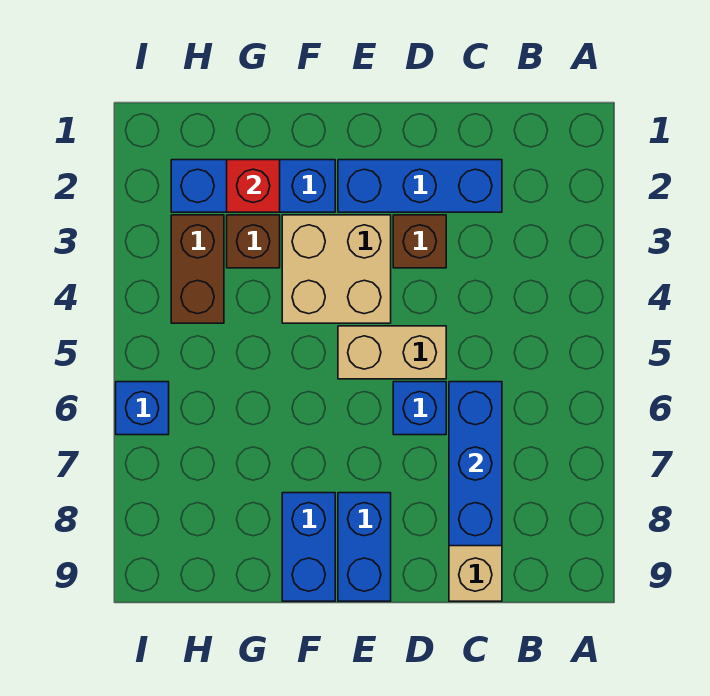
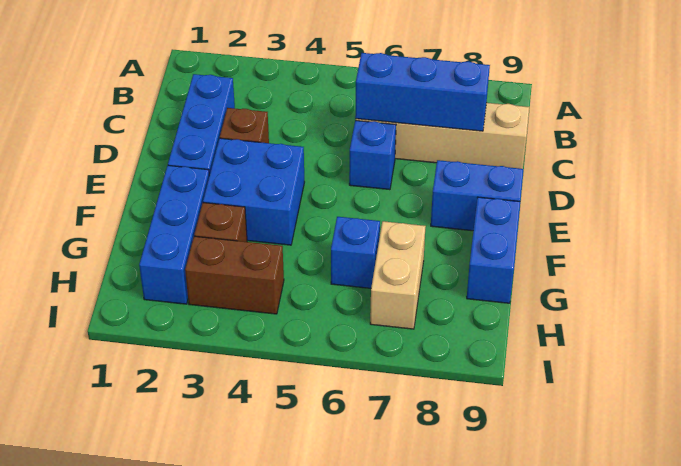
tan brick D5:E5 level 1 -> tan brick G7:H7 level 1
tan brick E3:F4 level 1 -> blue brick E3:F4 level 1
blue brick F8:F9 level 1 -> blue brick F9:G9 level 1
red brick G2 level 2 -> none
blue brick I6 level 1 -> blue brick G6 level 1

